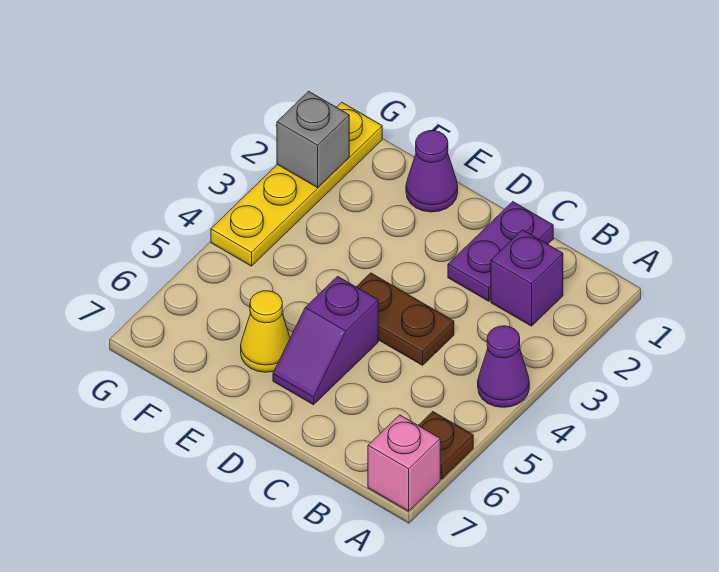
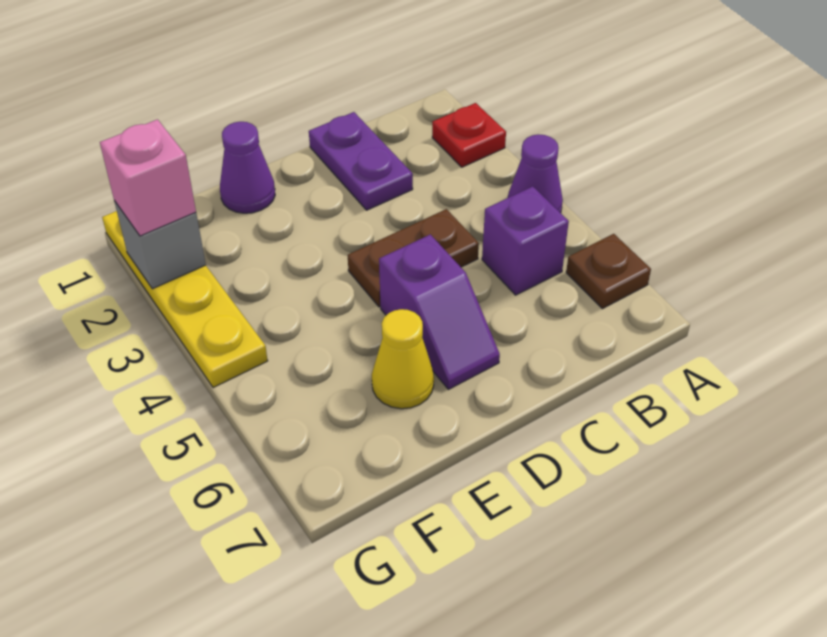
none -> red plate A2 level 1
pink brick A7 level 1 -> pink brick G2 level 3
purple brick B2 level 1 -> purple brick B5 level 1

